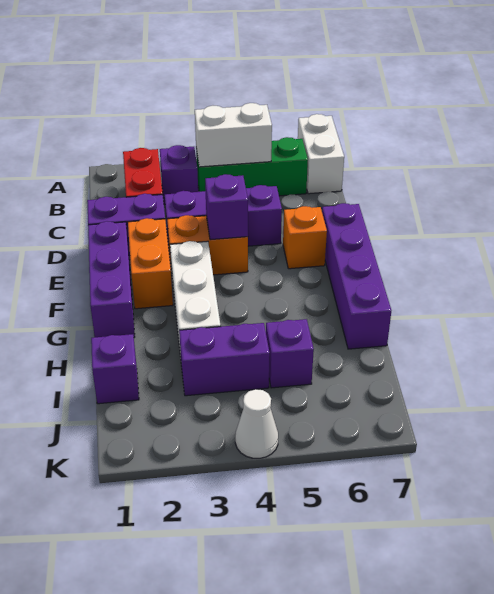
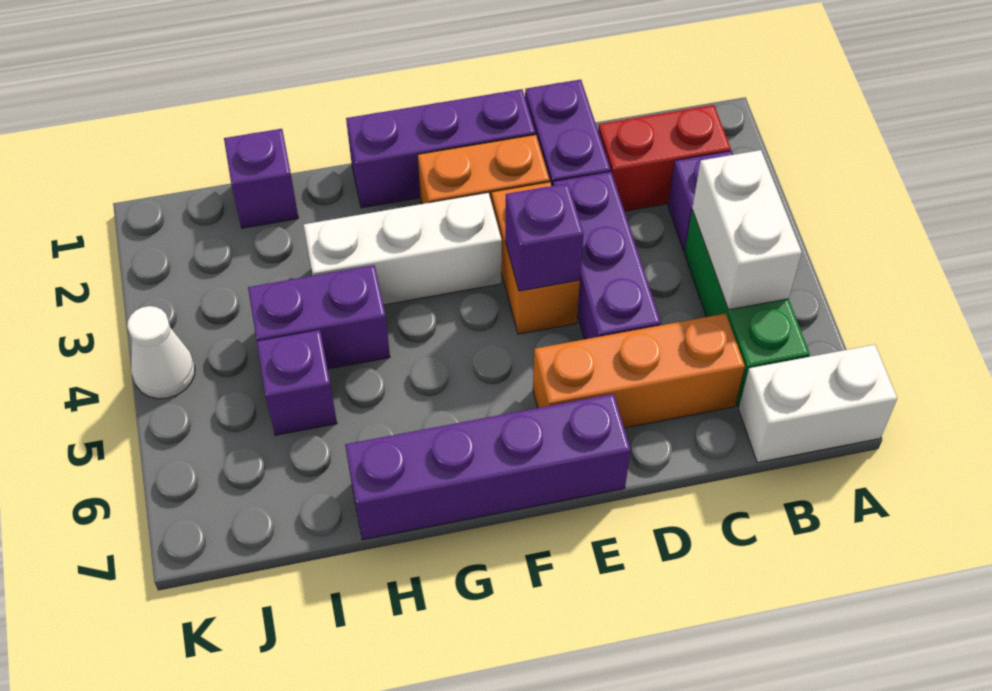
orange brick E6 level 1 -> orange brick C6:E6 level 1
purple brick I3:I4 level 1 -> purple brick H4:I4 level 1

